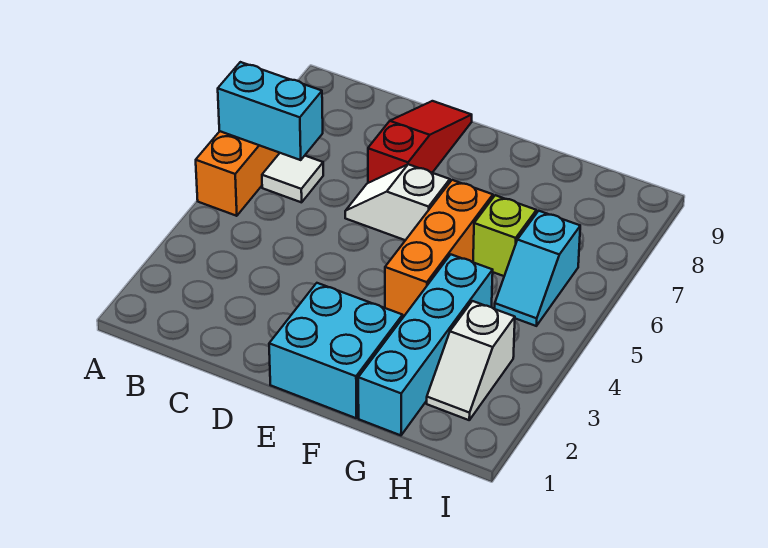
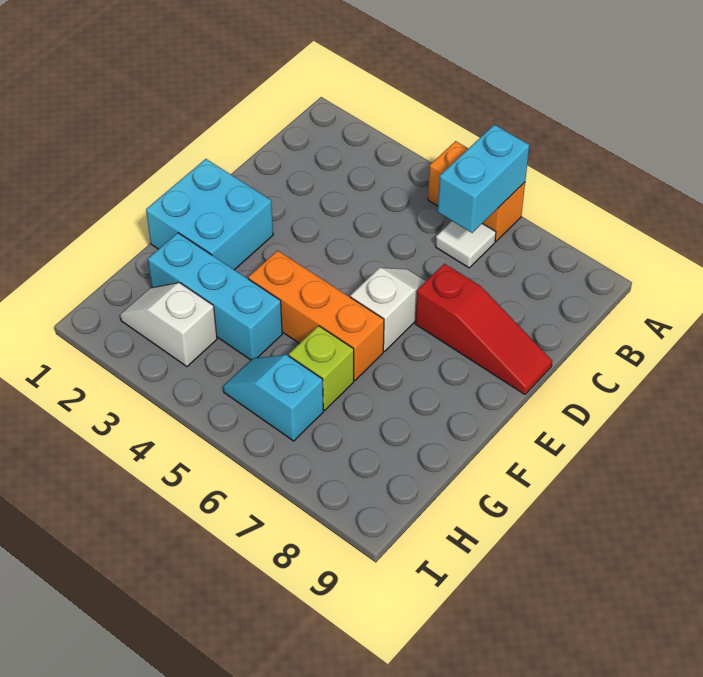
cyan brick G1:G4 level 1 -> cyan brick G2:G4 level 1

